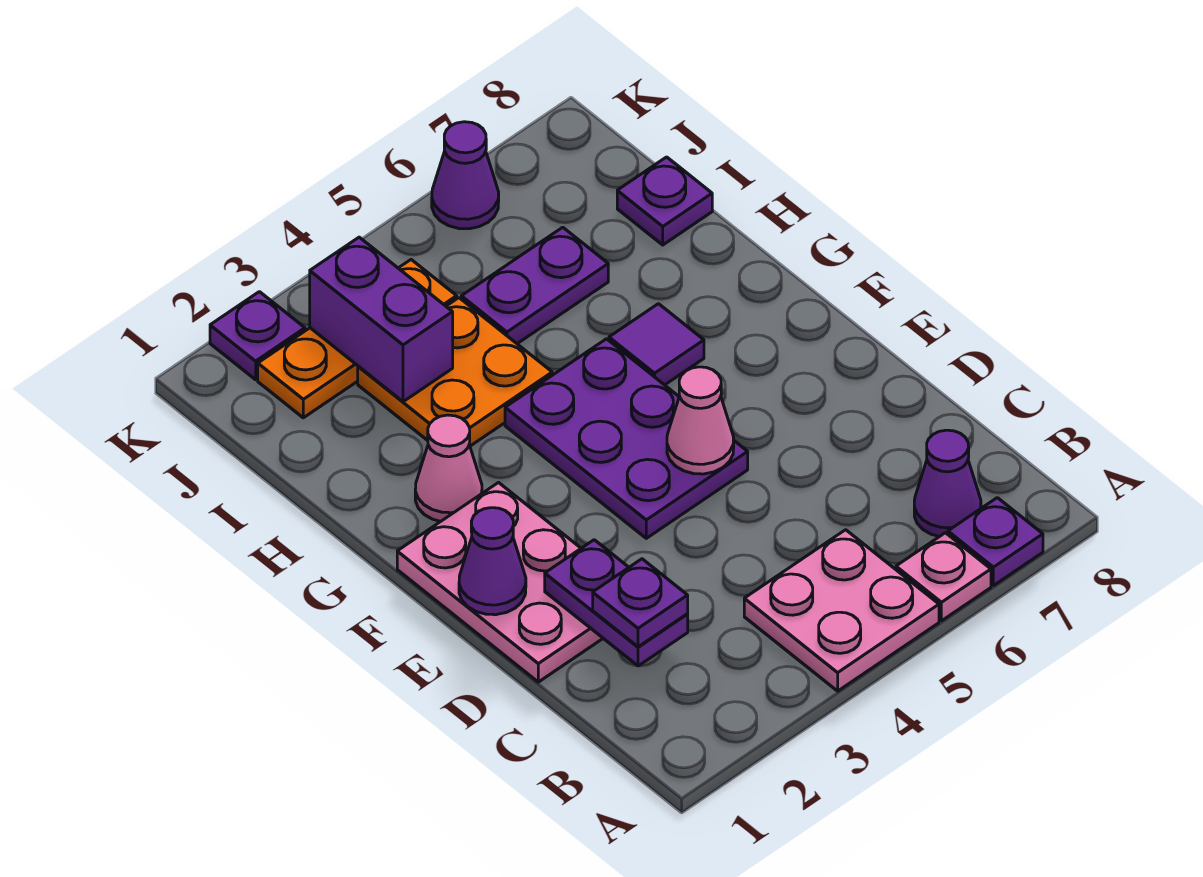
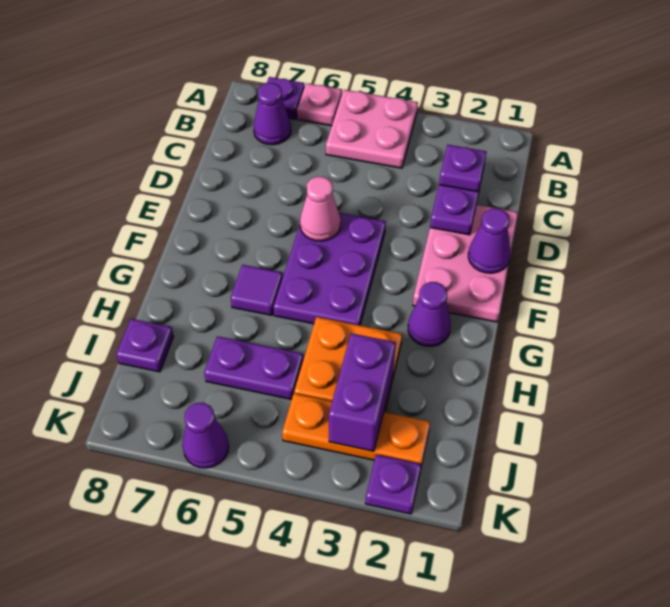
pink cone G2 level 1 -> purple cone G2 level 1

